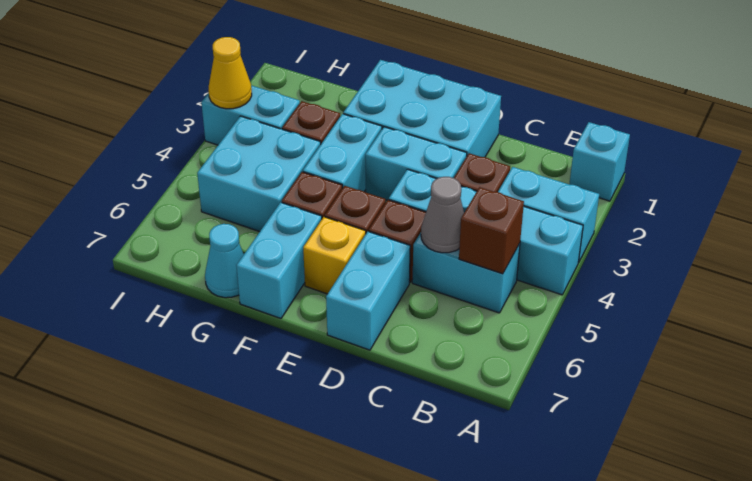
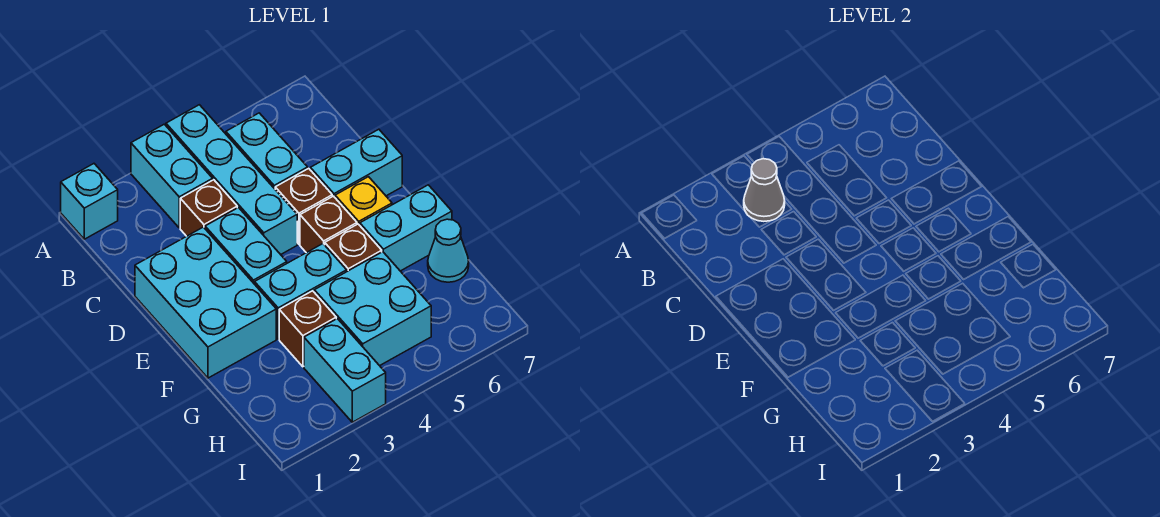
brown brick B5 level 2 -> none
grey cone C5 level 2 -> grey cone B3 level 2
yellow cone I3 level 2 -> none

